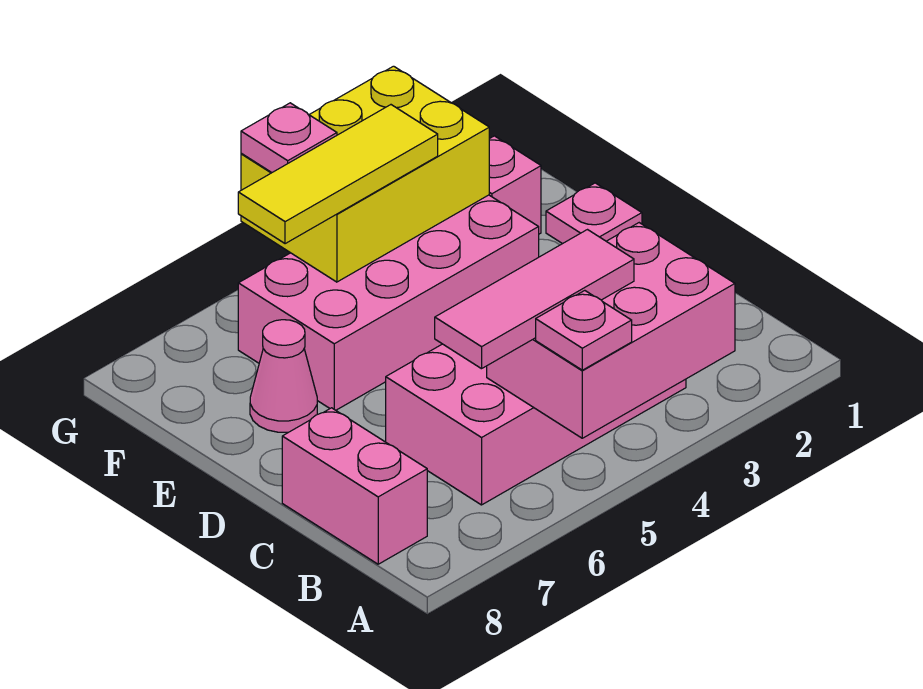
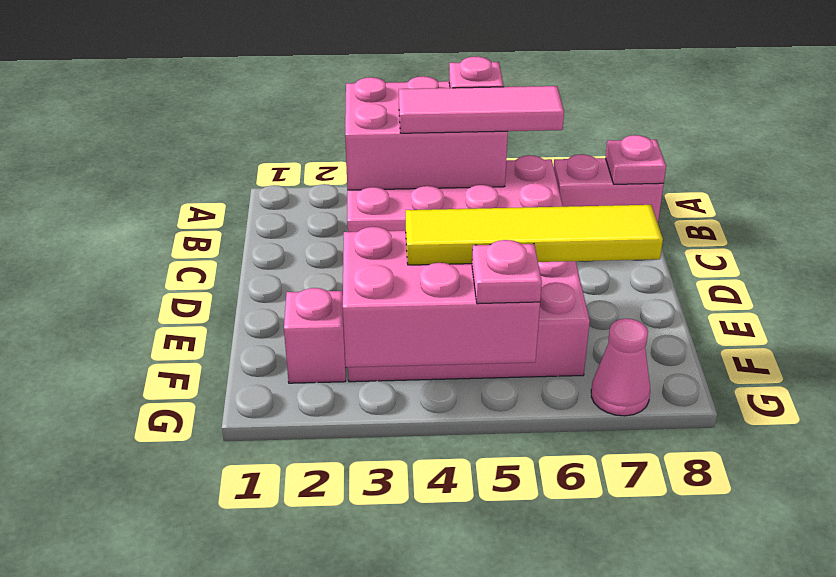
pink brick B8:C8 level 1 -> pink brick B7:B8 level 1
pink plate E1 level 1 -> pink plate B8 level 2
pink cone E7 level 1 -> pink cone G7 level 1
yellow brick F3:G5 level 2 -> pink brick F3:G5 level 2
yellow tile F4:F6 level 3 -> yellow tile F4:F7 level 3

